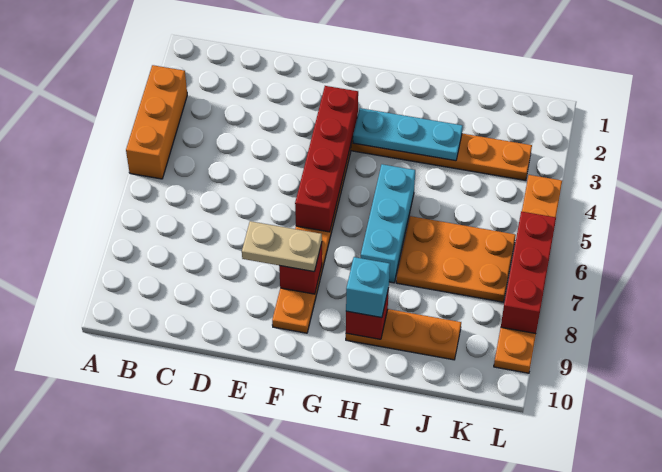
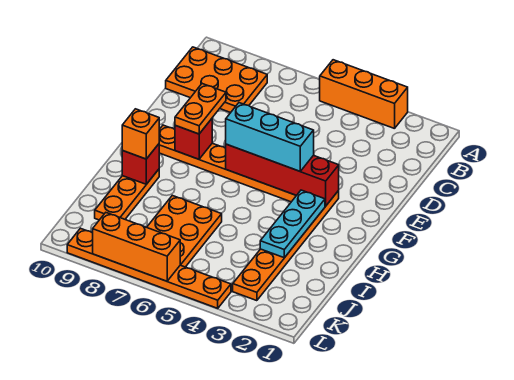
none -> orange plate B8:C10 level 1
tan plate E8:F8 level 3 -> orange plate E8:F8 level 3
cyan brick H5:H7 level 1 -> cyan brick F4:F6 level 3
cyan brick H9 level 3 -> orange brick H9 level 3
red brick L6:L8 level 2 -> orange brick L6:L8 level 2

